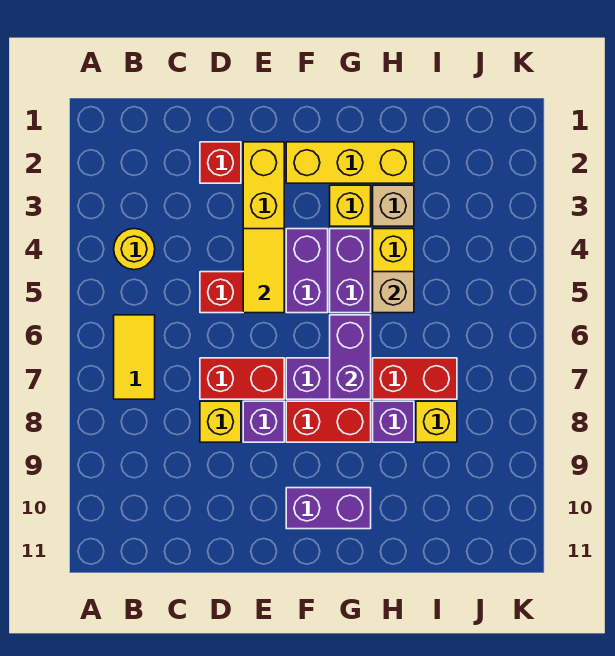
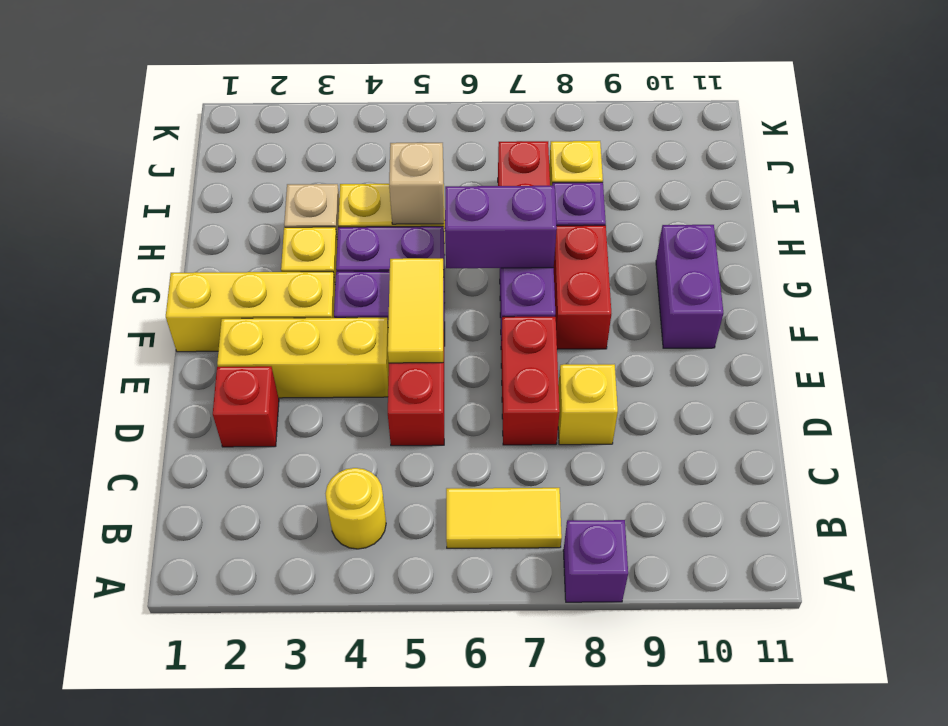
yellow tile E4:E5 level 2 -> yellow tile E5:F5 level 2
purple brick E8 level 1 -> purple brick A8 level 1
yellow brick F2:H2 level 1 -> yellow brick F1:F3 level 1

